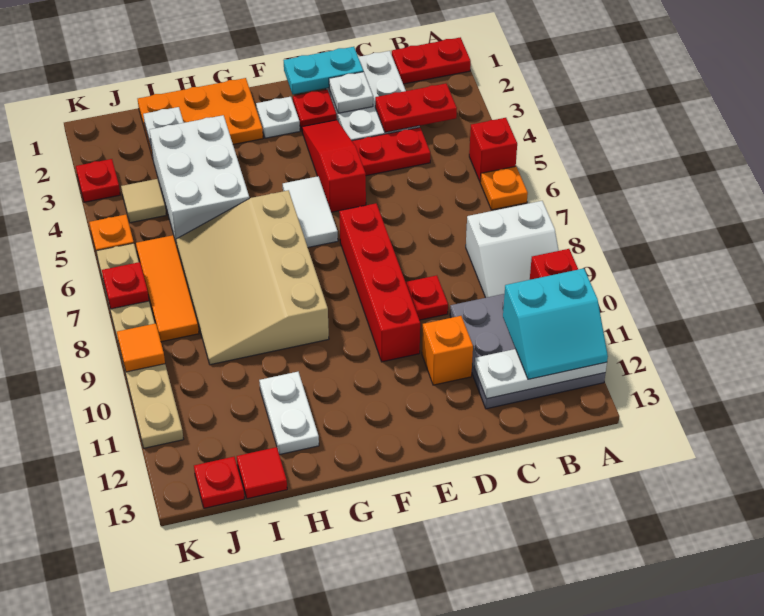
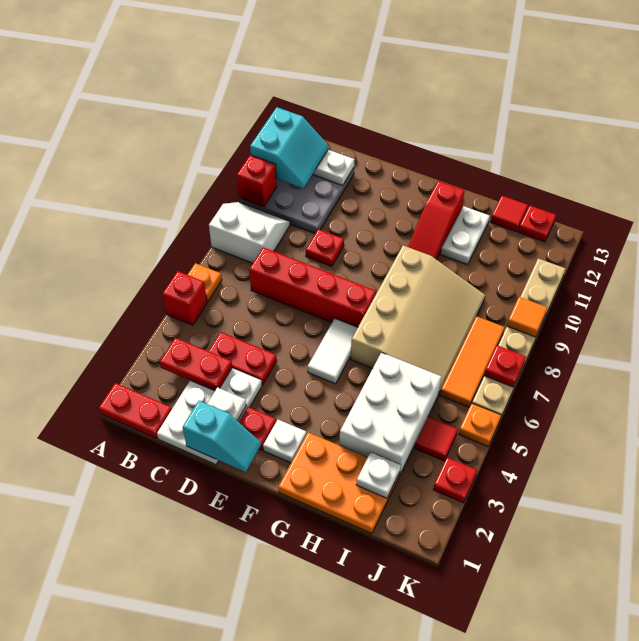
cyan slope A11:B12 level 3 top 11 -> cyan slope A11:B12 level 3 top A
cyan plate D1:E1 level 2 -> cyan slope D1:E1 level 2 top D
orange brick D11 level 1 -> none
red slope E3:E5 level 1 top 5 -> red slope G10:G12 level 1 top 12
red brick E7:E10 level 1 -> red brick C7:F7 level 1
tan tile J4 level 1 -> red tile J4 level 1

